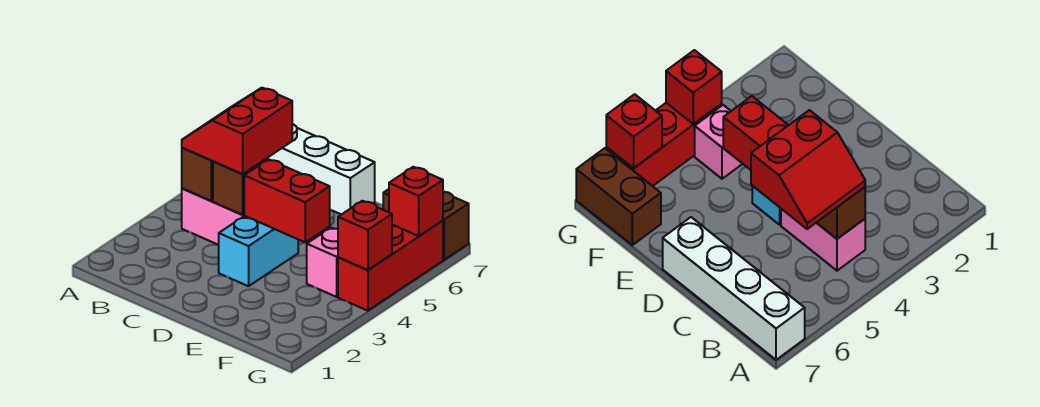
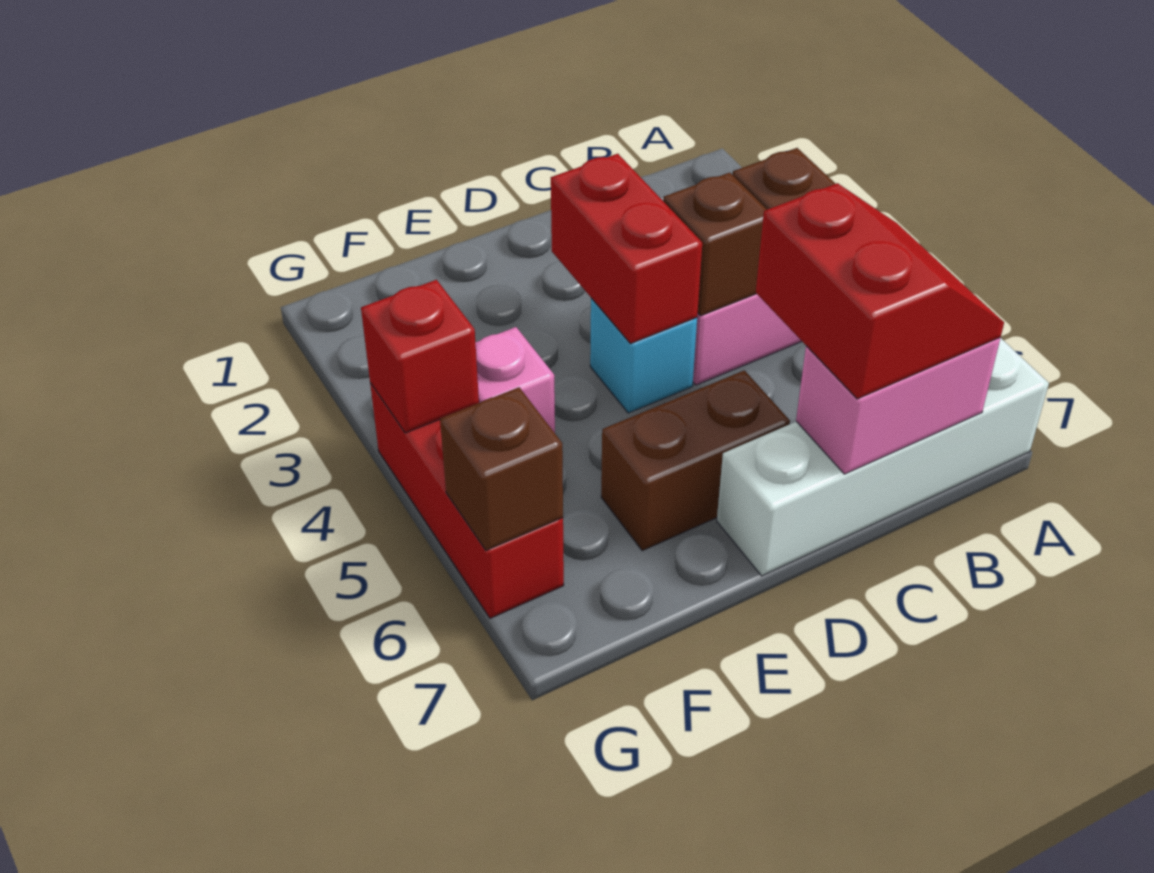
red slope B4:C5 level 3 top C -> red slope B6:C7 level 3 top C
none -> pink brick B7:C7 level 2
cyan brick D3:D4 level 1 -> cyan brick D4 level 1
red brick D4:E4 level 2 -> red brick D3:D4 level 2
brown brick F7:G7 level 1 -> brown brick D6:E6 level 1
red brick G6 level 2 -> brown brick G6 level 2

